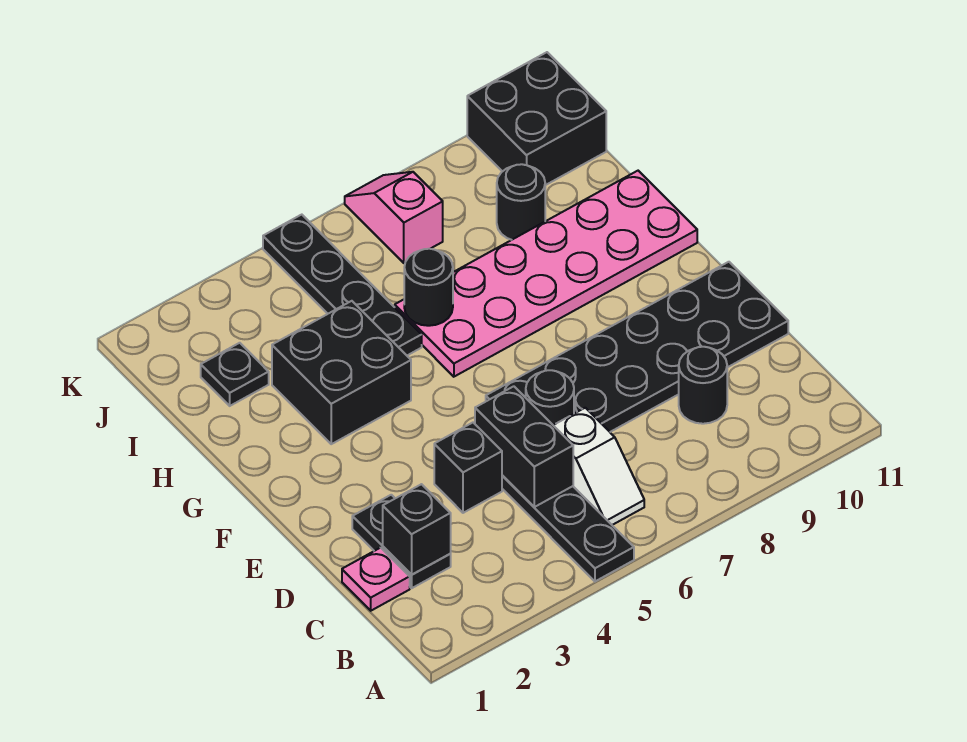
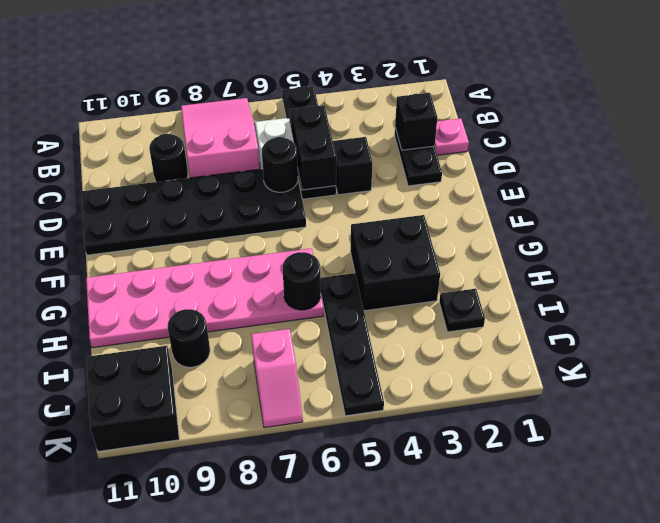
none -> pink slope A7:C8 level 1 top C

